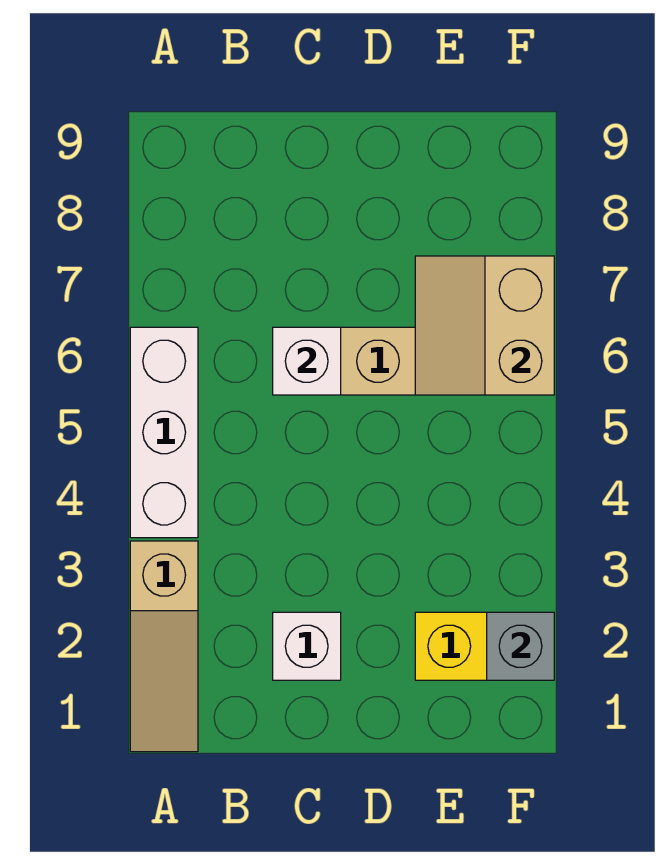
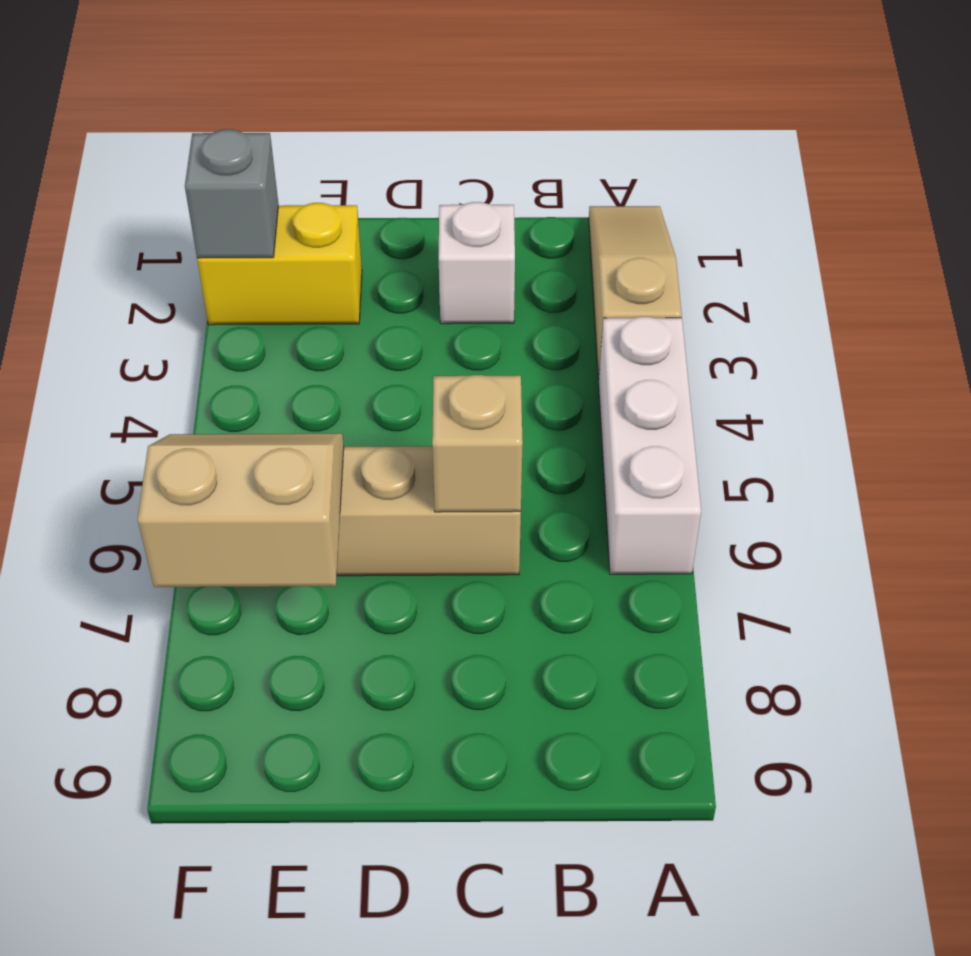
white brick C6 level 2 -> tan brick C6 level 2
tan slope E6:F7 level 2 top F -> tan slope E6:F7 level 2 top 7

